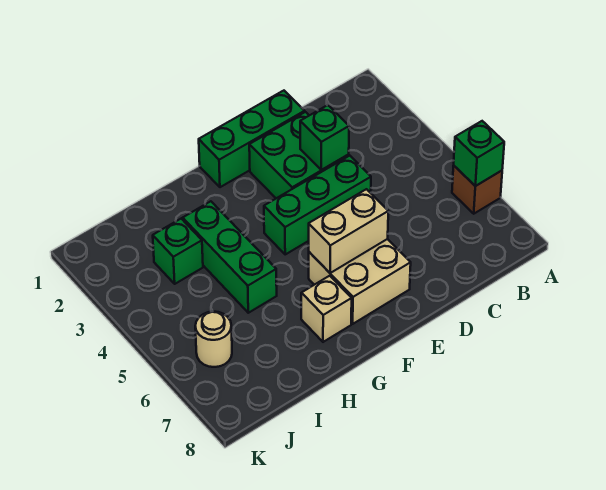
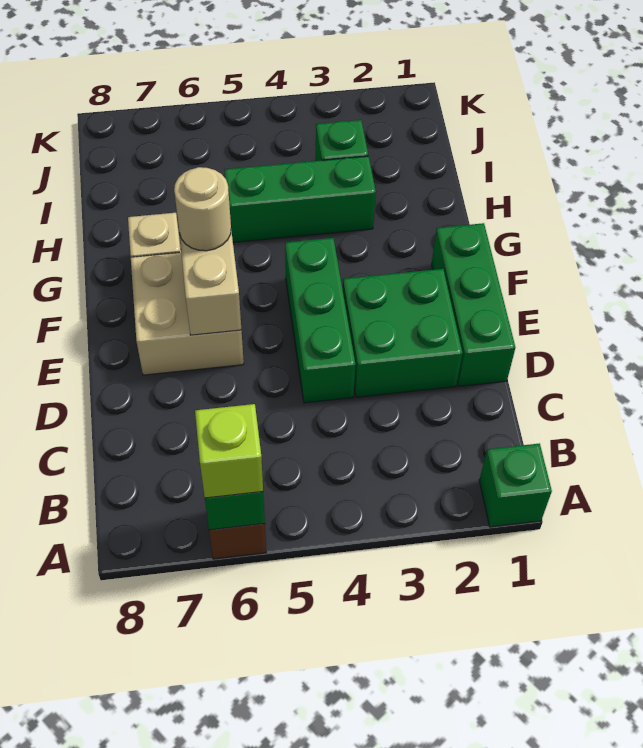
none -> lime brick A6 level 3
green brick D3 level 2 -> green brick A1 level 1
tan round brick J6 level 1 -> tan round brick F6 level 3

